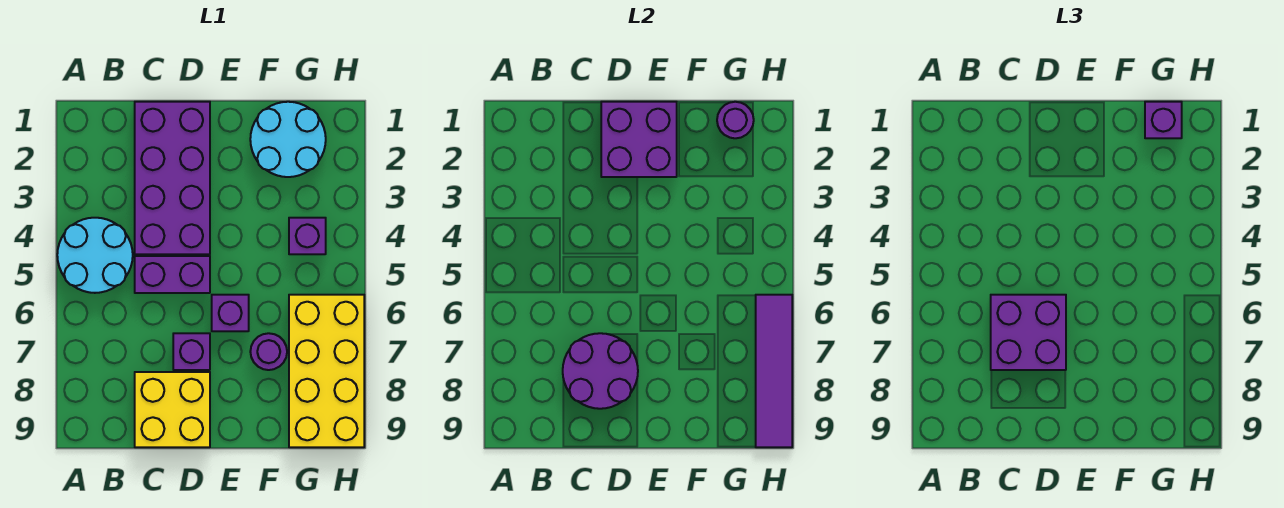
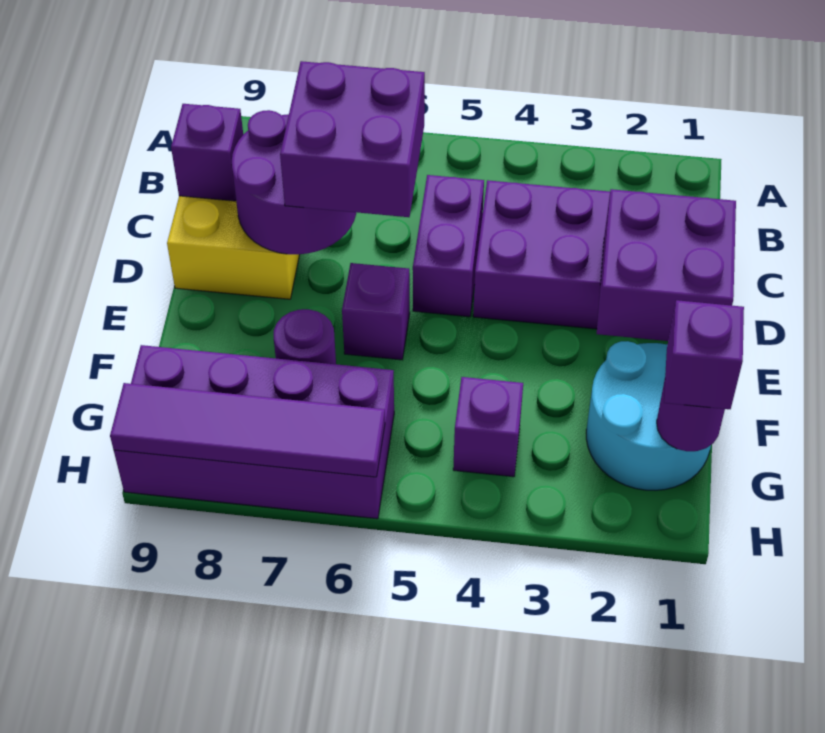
cyan round brick A4:B5 level 1 -> none
purple brick D7 level 1 -> purple brick C9 level 2
yellow brick G6:H9 level 1 -> purple brick G6:H9 level 1

